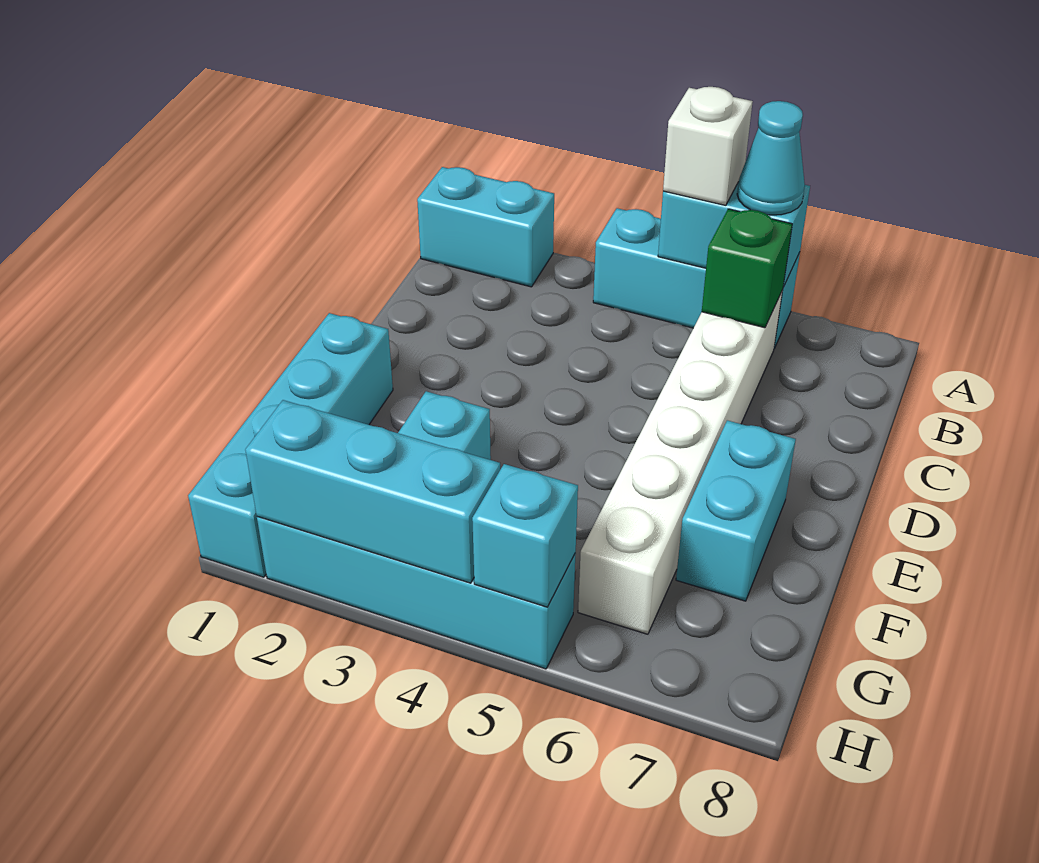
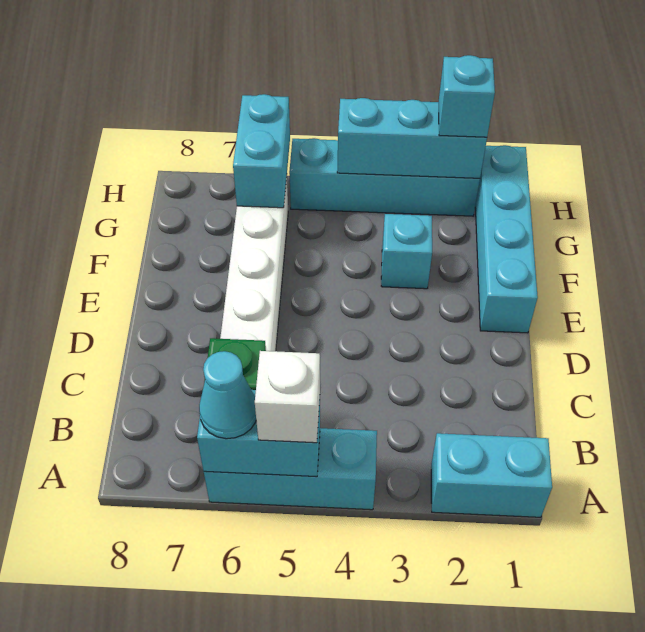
cyan brick E7:F7 level 1 -> cyan brick G6:H6 level 2
cyan brick H5 level 2 -> cyan brick H2 level 3

